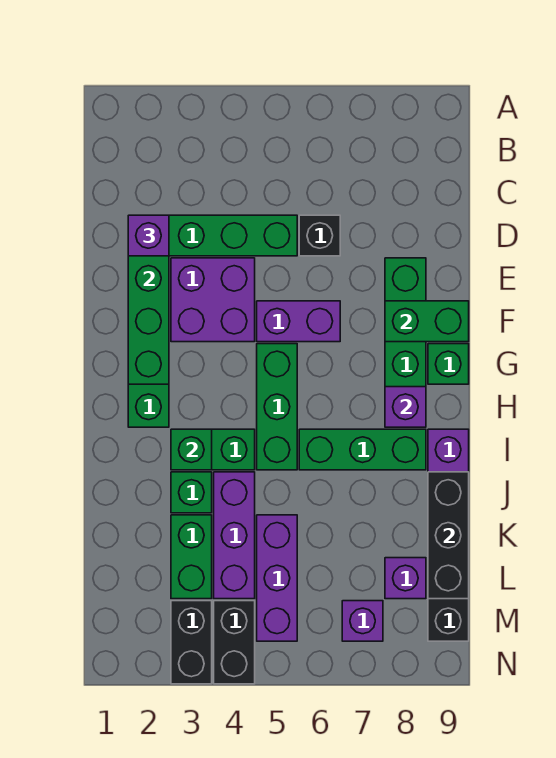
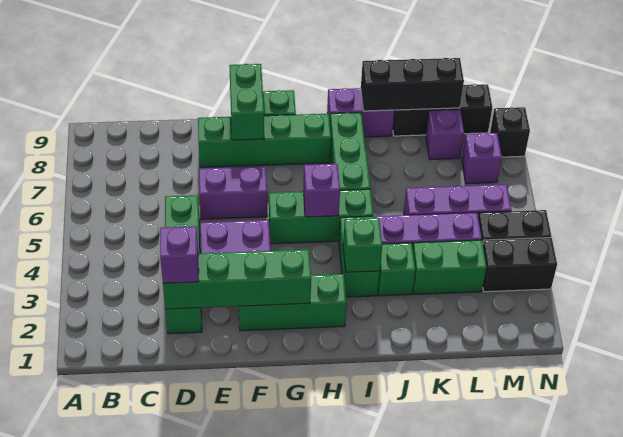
black brick D6 level 1 -> black brick N8 level 1
purple brick F5:F6 level 1 -> purple brick E6:F6 level 1
purple brick H8 level 2 -> purple brick H5 level 2

